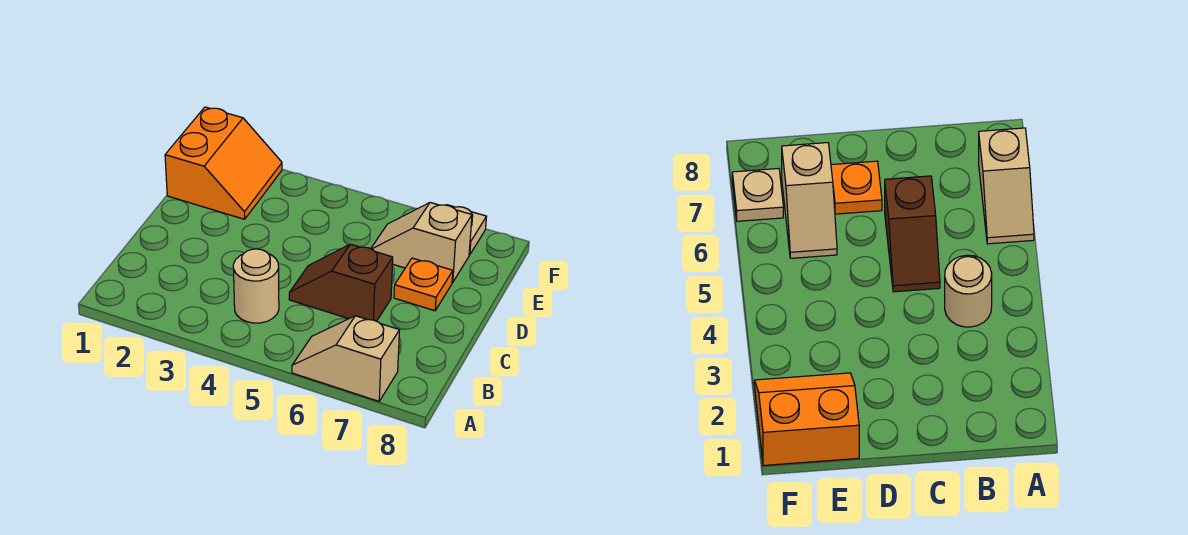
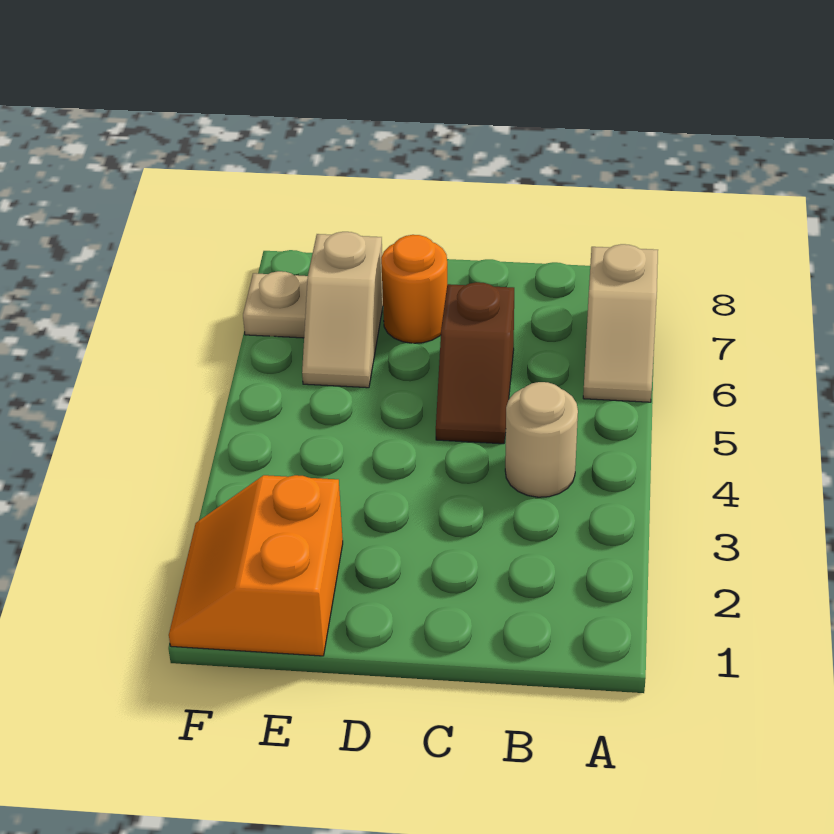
orange plate D7 level 1 -> orange round brick D7 level 1
orange slope E1:F2 level 1 top 1 -> orange slope E1:F2 level 1 top E

